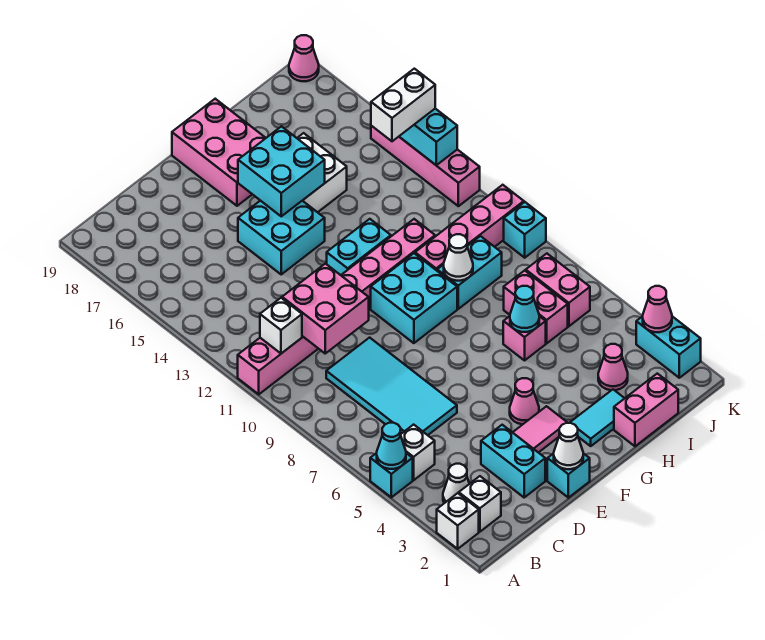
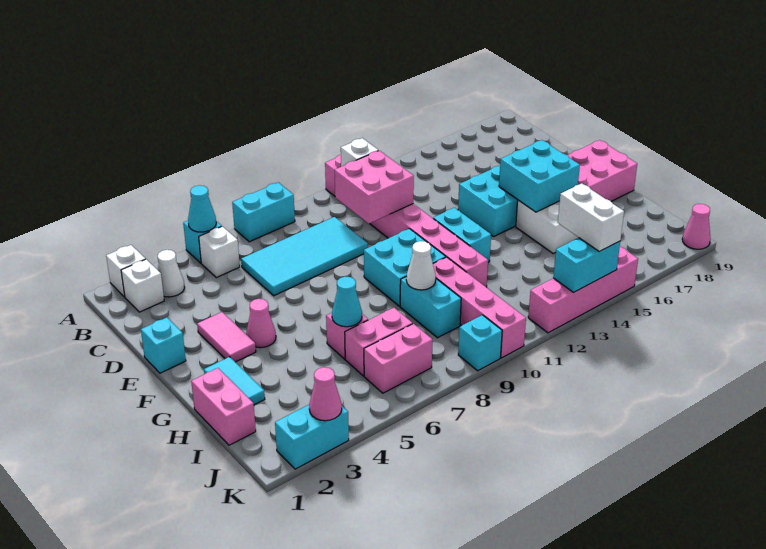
cyan brick D2:D3 level 1 -> cyan brick A7:A8 level 1
white cone E1 level 2 -> none
pink cone I3 level 1 -> none

